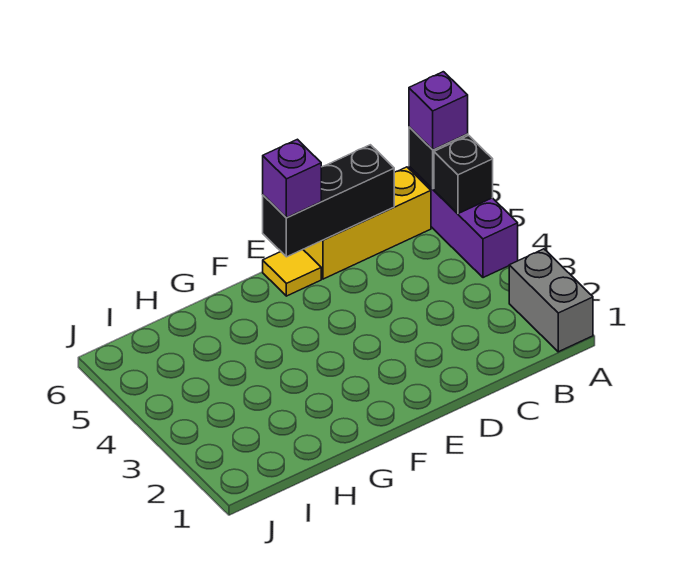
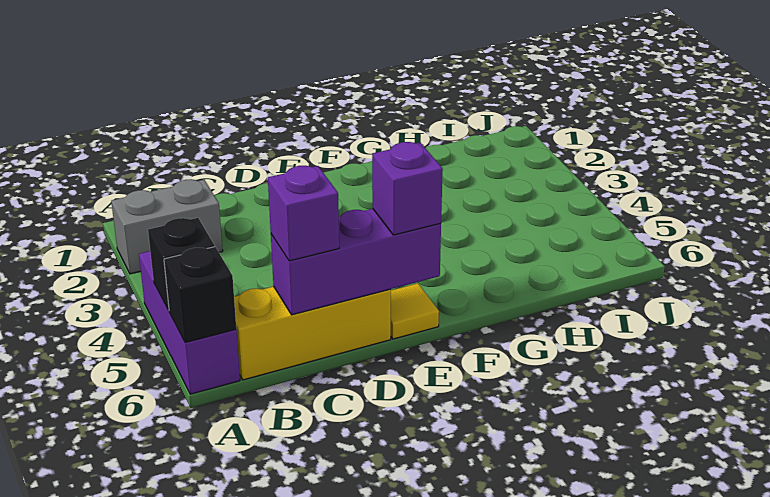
grey brick A1:A2 level 1 -> grey brick A2:B2 level 1
purple brick A6 level 3 -> purple brick C6 level 3
black brick C6:E6 level 2 -> purple brick C6:E6 level 2

